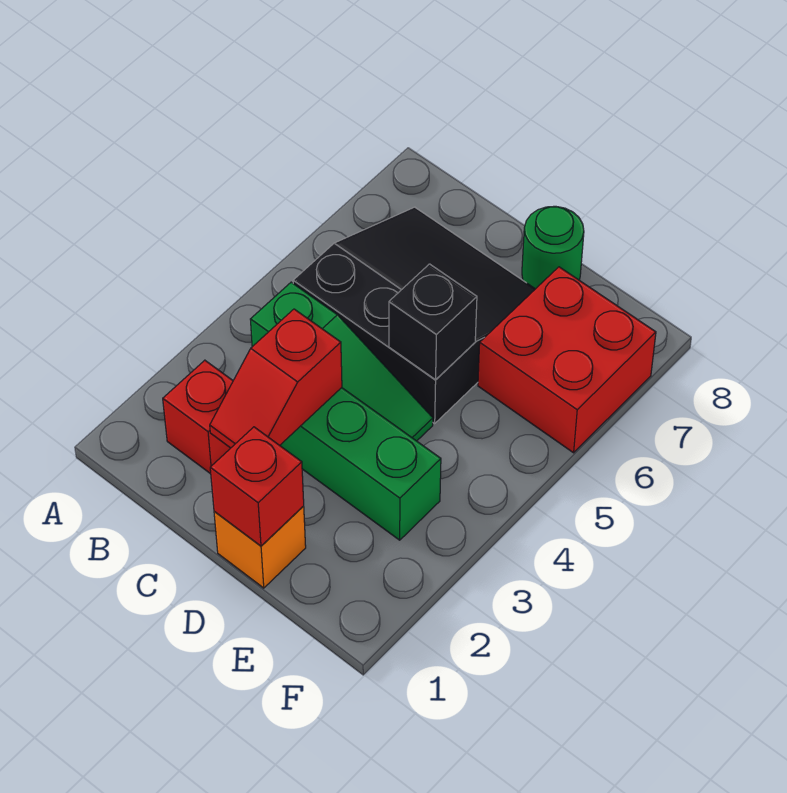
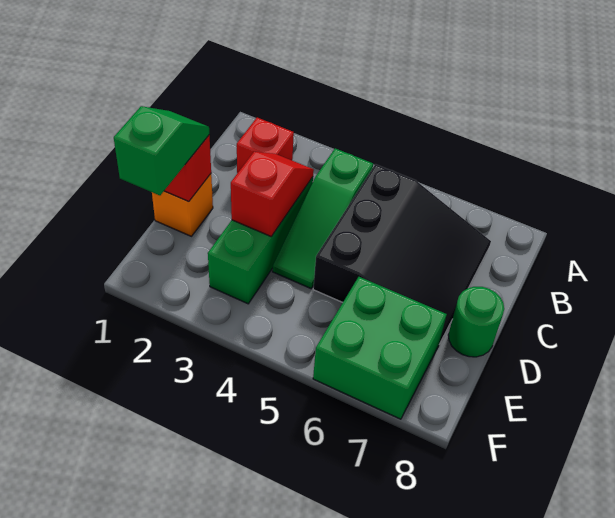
red slope C2:C3 level 2 top 3 -> red slope C3:D3 level 2 top D
none -> green slope D1:E1 level 3 top E
black brick D5 level 2 -> none
red brick E6:F7 level 1 -> green brick E6:F7 level 1

